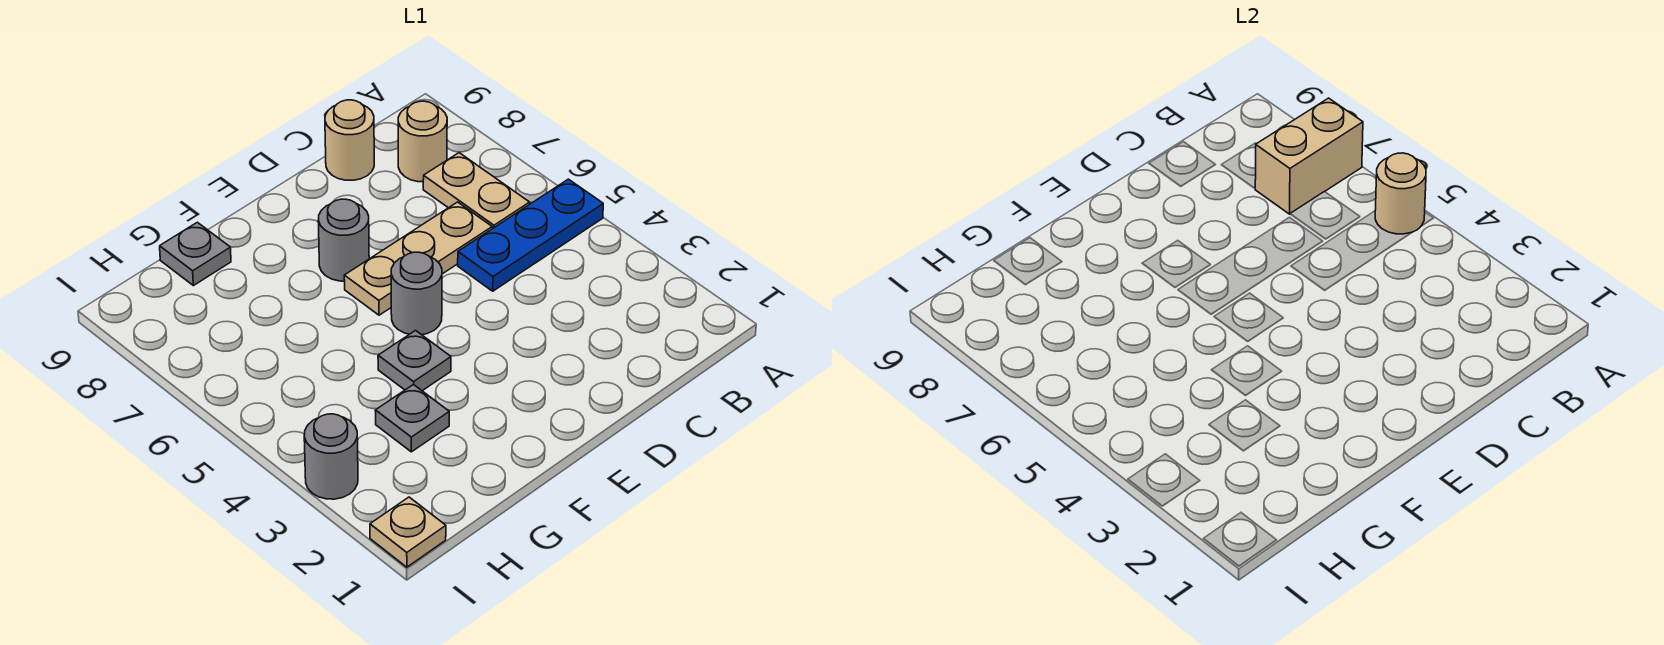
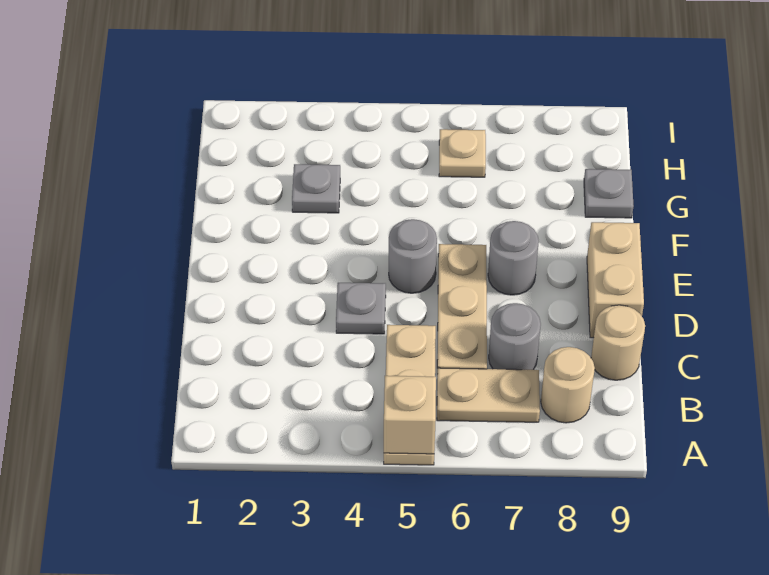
blue plate A5:C5 level 1 -> tan plate A5:C5 level 1
tan round brick A5 level 2 -> tan brick A5 level 2
tan brick A7:B7 level 2 -> tan brick D9:E9 level 1
grey plate F4 level 1 -> grey plate D4 level 1
tan plate I1 level 1 -> tan plate H6 level 1
grey round brick I3 level 1 -> grey round brick C7 level 1

